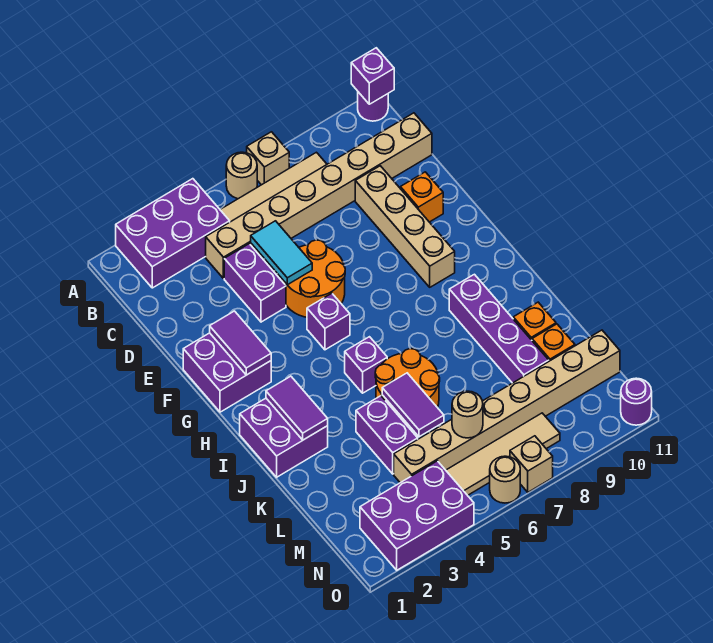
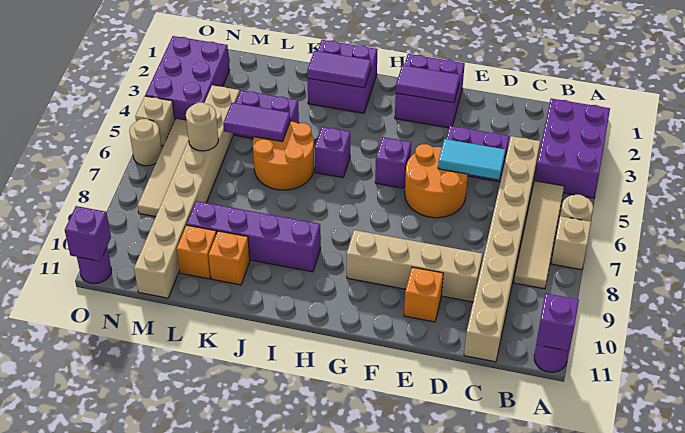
tan brick O7 level 1 -> tan brick O5 level 1
none -> purple brick O11 level 2

